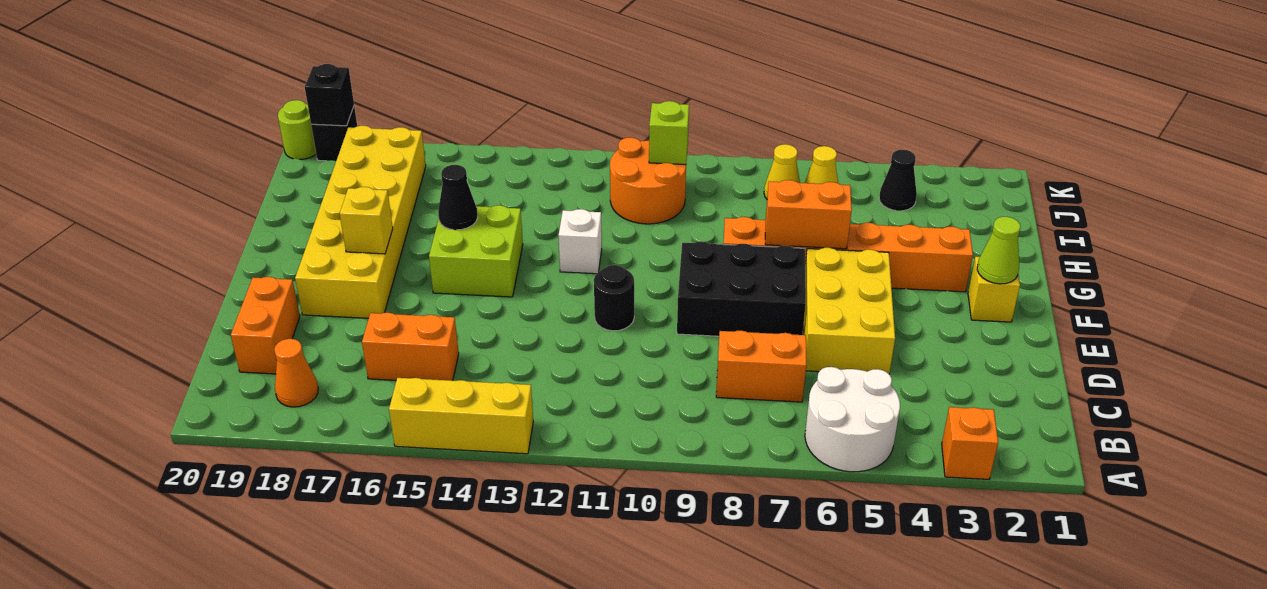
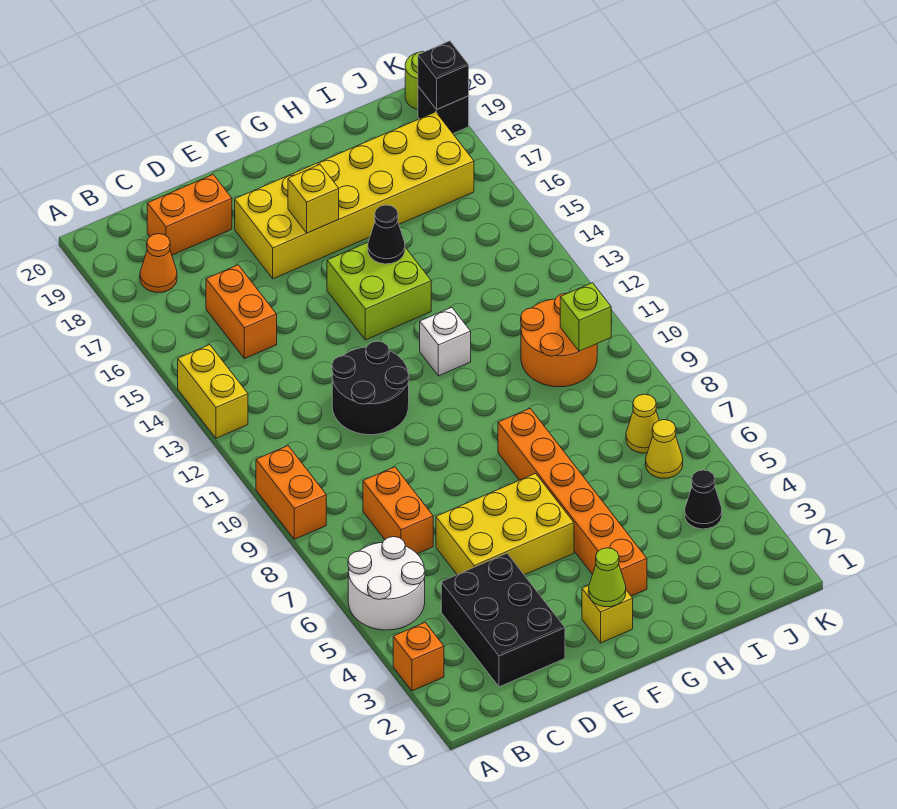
yellow brick A13:A15 level 1 -> yellow brick A13:A14 level 1
black brick E7:F9 level 1 -> black brick C2:D4 level 1
black round brick E11 level 1 -> black round brick D11:E12 level 1
orange brick G6:G7 level 2 -> orange brick A9:A10 level 1

